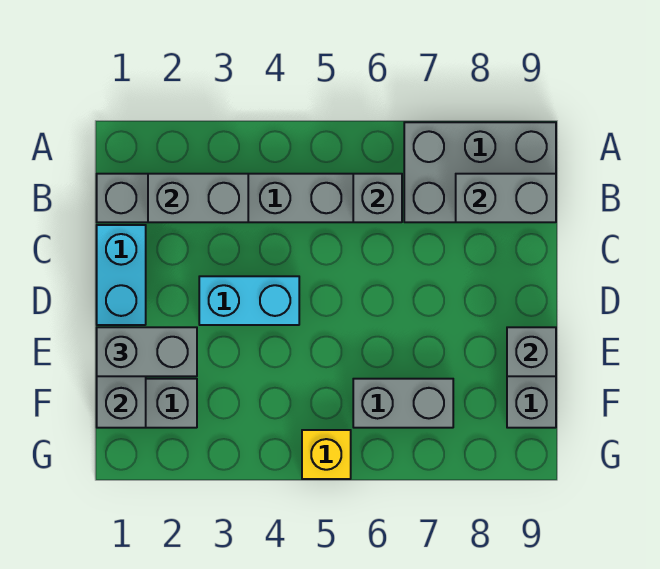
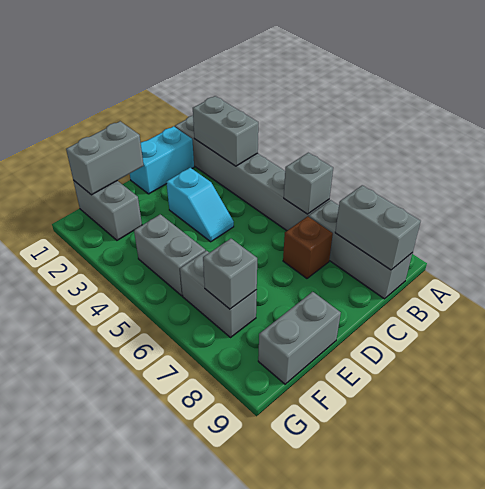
grey brick A7:B9 level 1 -> grey brick B7:B9 level 1
none -> brown brick C7 level 1
cyan brick D3:D4 level 1 -> cyan slope D3:D4 level 1 top 3
grey brick E1:E2 level 3 -> grey brick F4:F5 level 1
grey brick E9 level 2 -> grey brick F7 level 2
yellow brick G5 level 1 -> none

